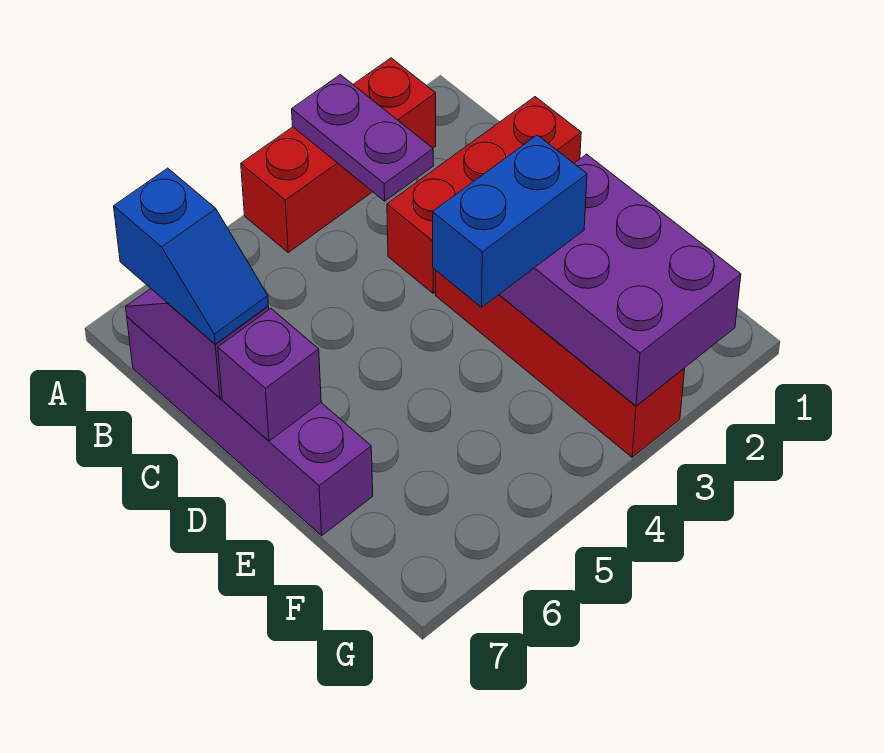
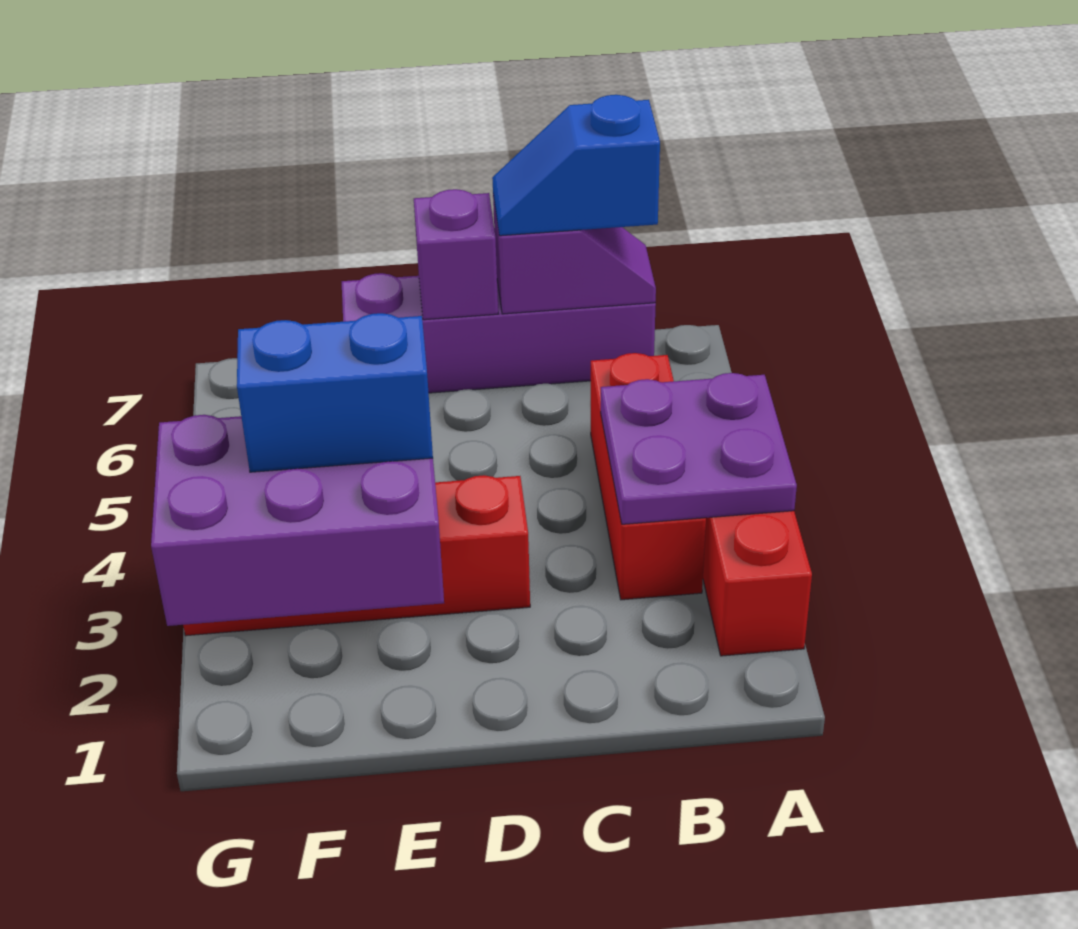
purple plate A3:B3 level 2 -> purple plate A3:B4 level 2
red brick C1:C3 level 1 -> red brick B3:B5 level 1
blue brick E3:E4 level 3 -> blue brick E3:F3 level 3

